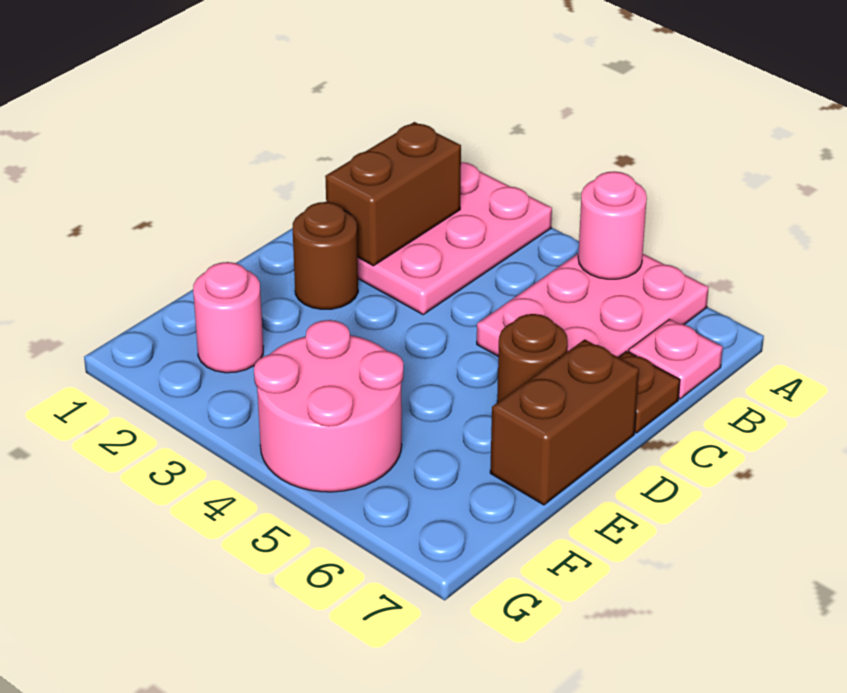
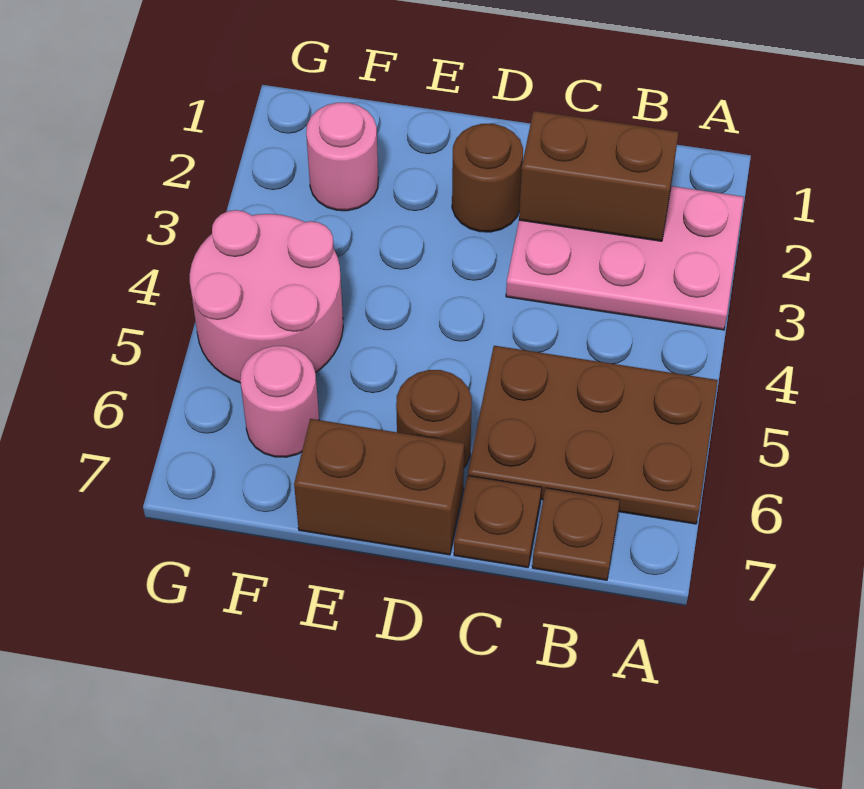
pink plate A5:C6 level 1 -> brown plate A5:C6 level 1
pink round brick A5 level 2 -> pink round brick F6 level 1
pink plate B7 level 1 -> brown plate B7 level 1

